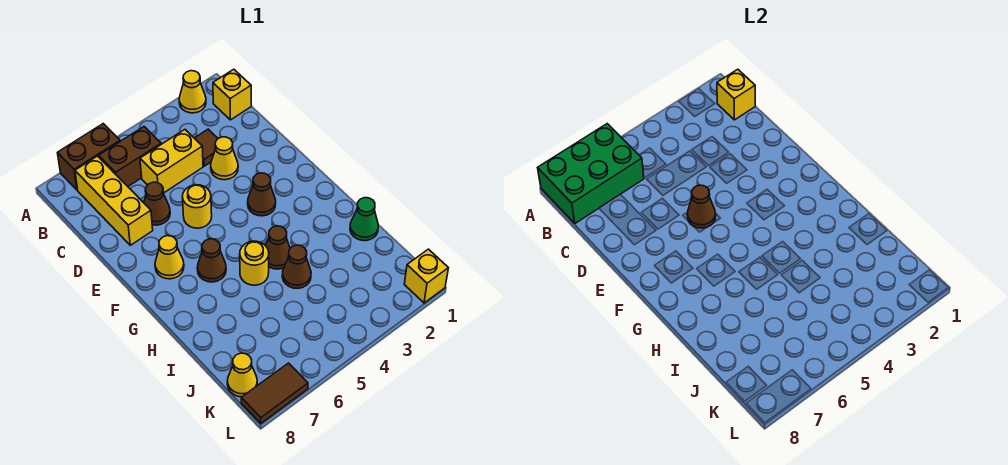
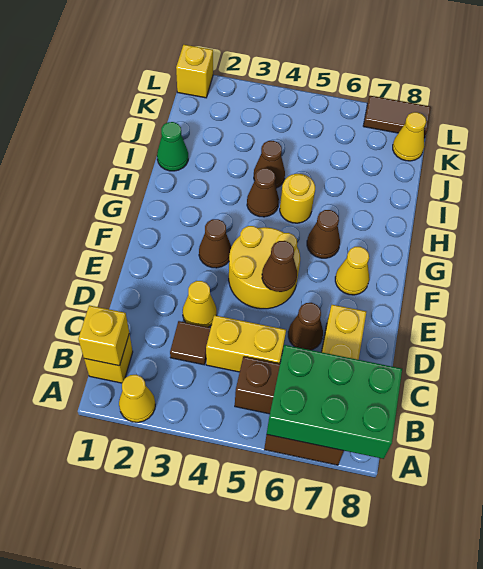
yellow round brick E5 level 1 -> yellow round brick E4:F5 level 1

